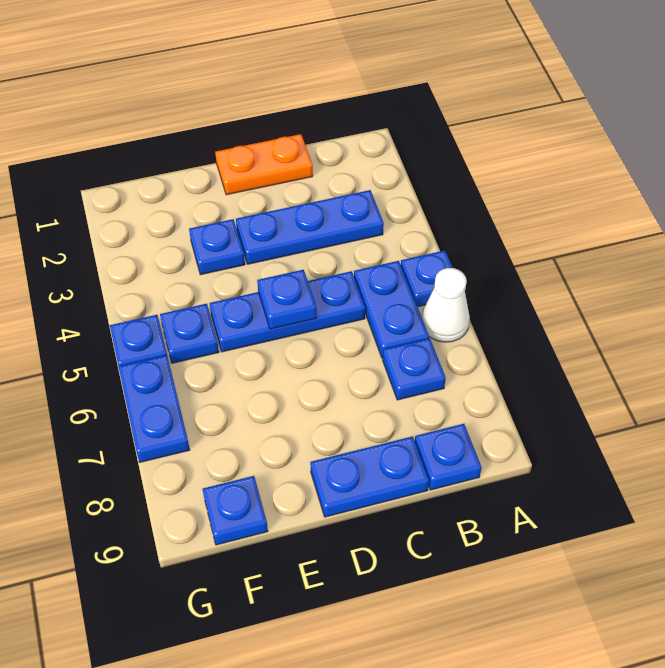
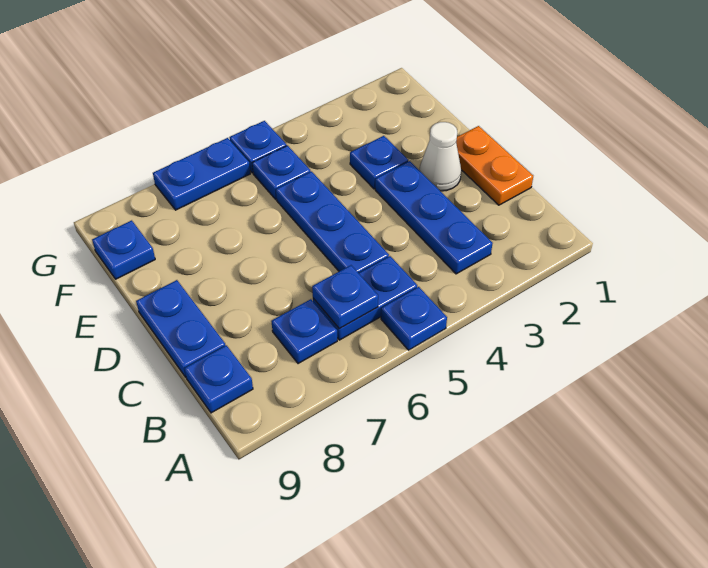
white cone A6 level 1 -> white cone D2 level 1
blue plate D5 level 2 -> blue plate B6 level 2

